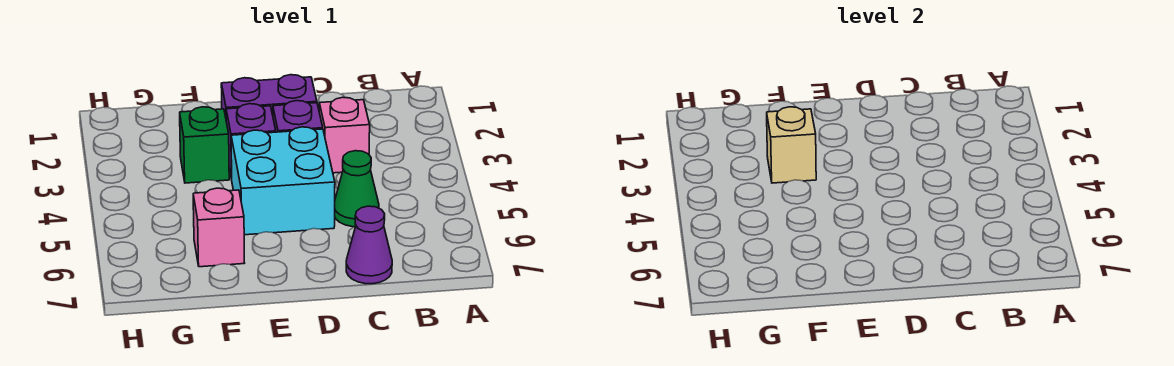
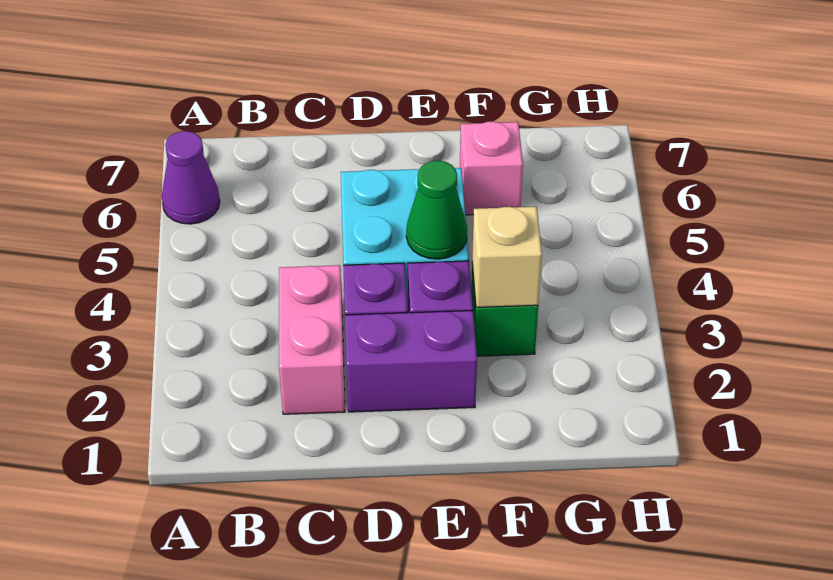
pink brick C3 level 1 -> pink brick C2:C3 level 1
green cone C5 level 1 -> green cone E4 level 2
purple cone C7 level 1 -> purple cone A6 level 1

